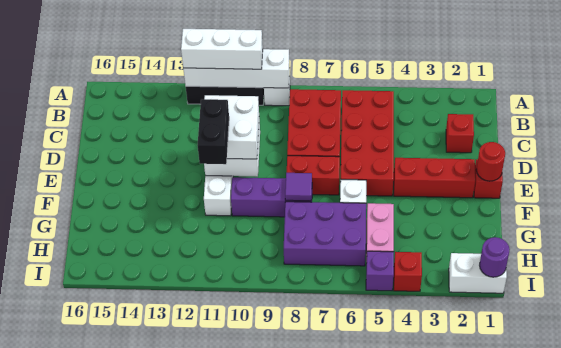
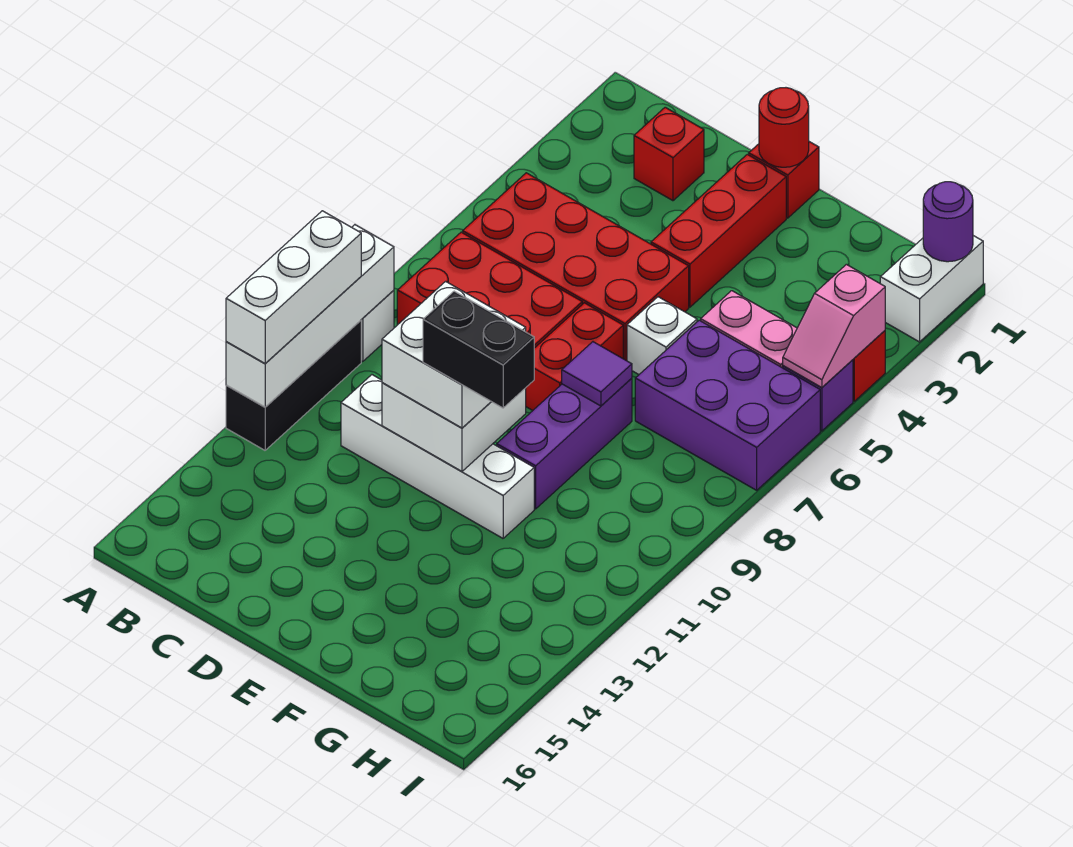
purple brick G6:H8 level 1 -> purple brick G6:I7 level 1
none -> pink slope I4:I5 level 2 top 4

